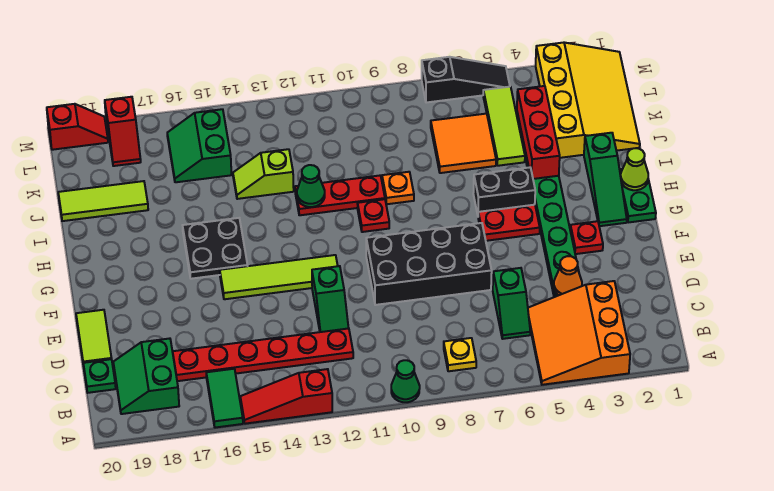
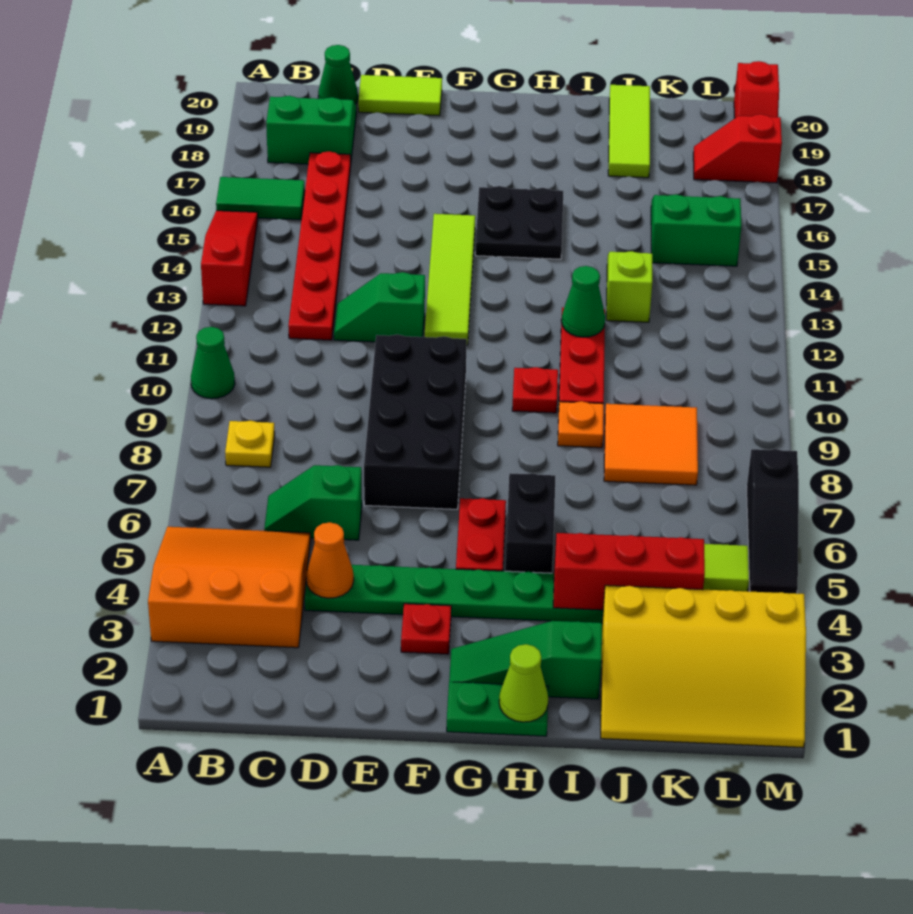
green plate C20 level 1 -> green cone C20 level 1
orange tile J6:K7 level 1 -> orange tile J8:K9 level 1

